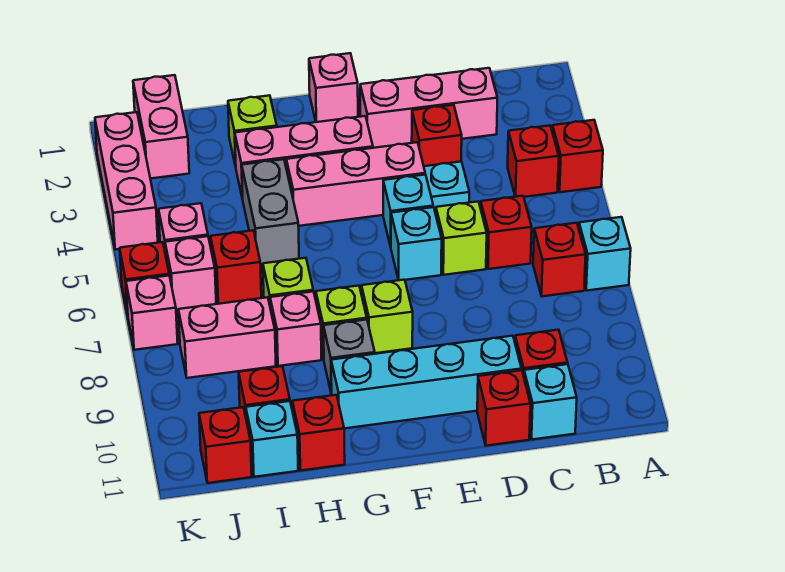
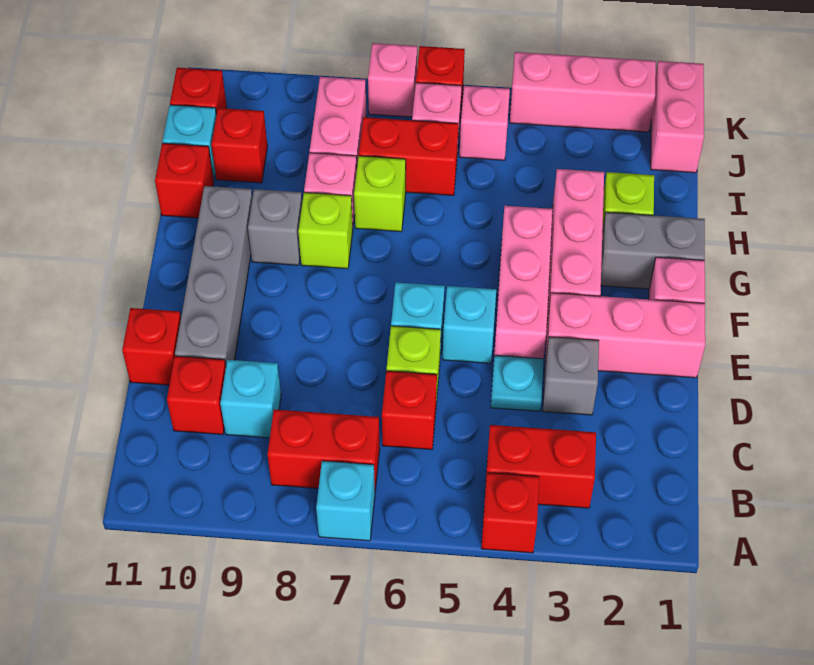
red brick B4 level 1 -> red brick B3:B4 level 1
red brick B7 level 1 -> red brick B7:B8 level 1
pink brick C2:E2 level 1 -> pink brick E1:E3 level 1
cyan brick C11 level 1 -> cyan brick C9 level 1
red brick D3 level 1 -> grey brick D3 level 1
cyan brick D10:G10 level 1 -> grey brick D10:G10 level 1
lime brick F8 level 1 -> none
grey brick H4:H5 level 1 -> grey brick G1:G2 level 1
red brick I6 level 1 -> red brick I6:I7 level 1
pink brick J1:J2 level 1 -> pink brick J1:K1 level 1

